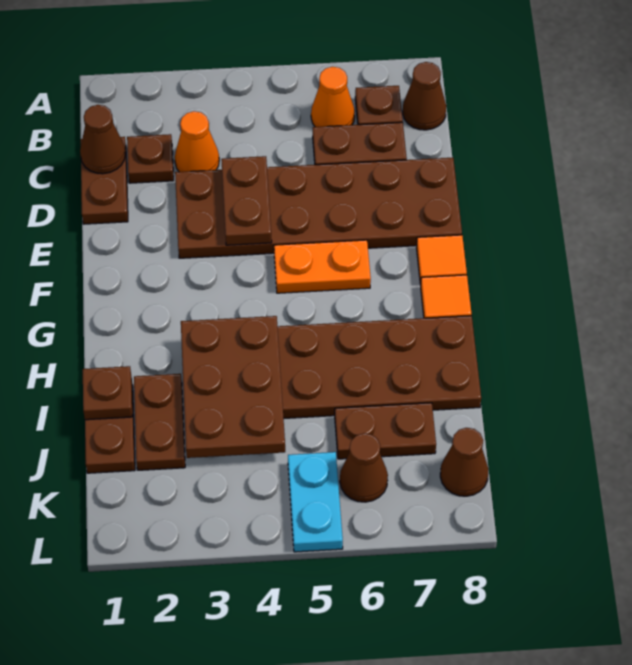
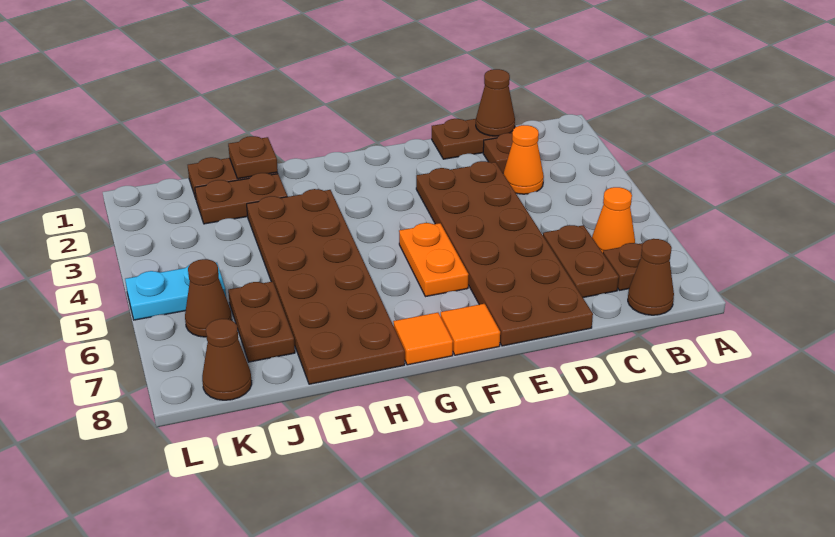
brown plate D4:E4 level 2 -> none
brown plate H3:J4 level 2 -> none

